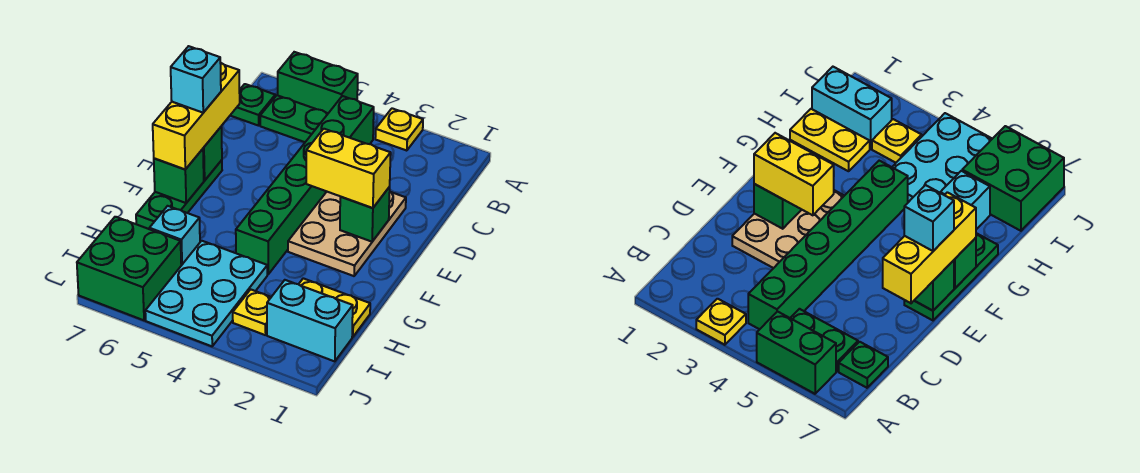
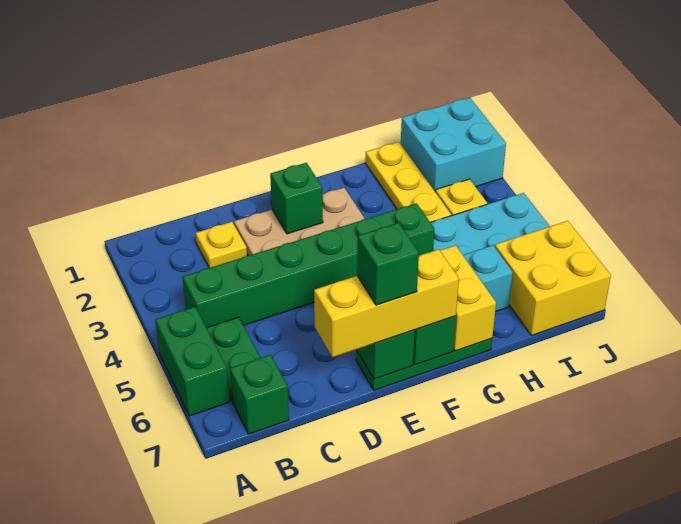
yellow plate A3 level 1 -> yellow plate C2 level 1
green plate B7 level 1 -> green brick B7 level 1
yellow brick E2:E3 level 3 -> yellow brick G6:G7 level 2
cyan brick E7 level 4 -> green brick E7 level 4
yellow plate H1:H2 level 1 -> yellow plate H1:H3 level 1
cyan brick I1:I2 level 1 -> cyan brick I1:J2 level 1
green brick I6:J7 level 1 -> yellow brick I6:J7 level 1

